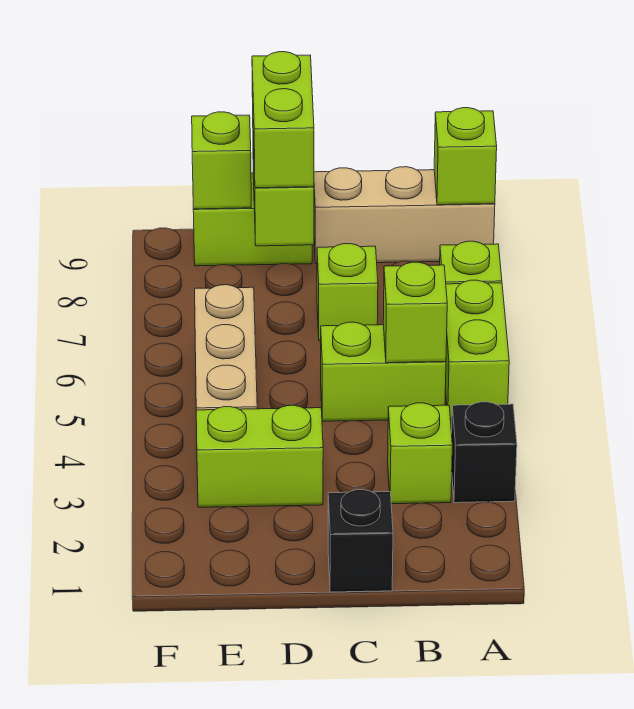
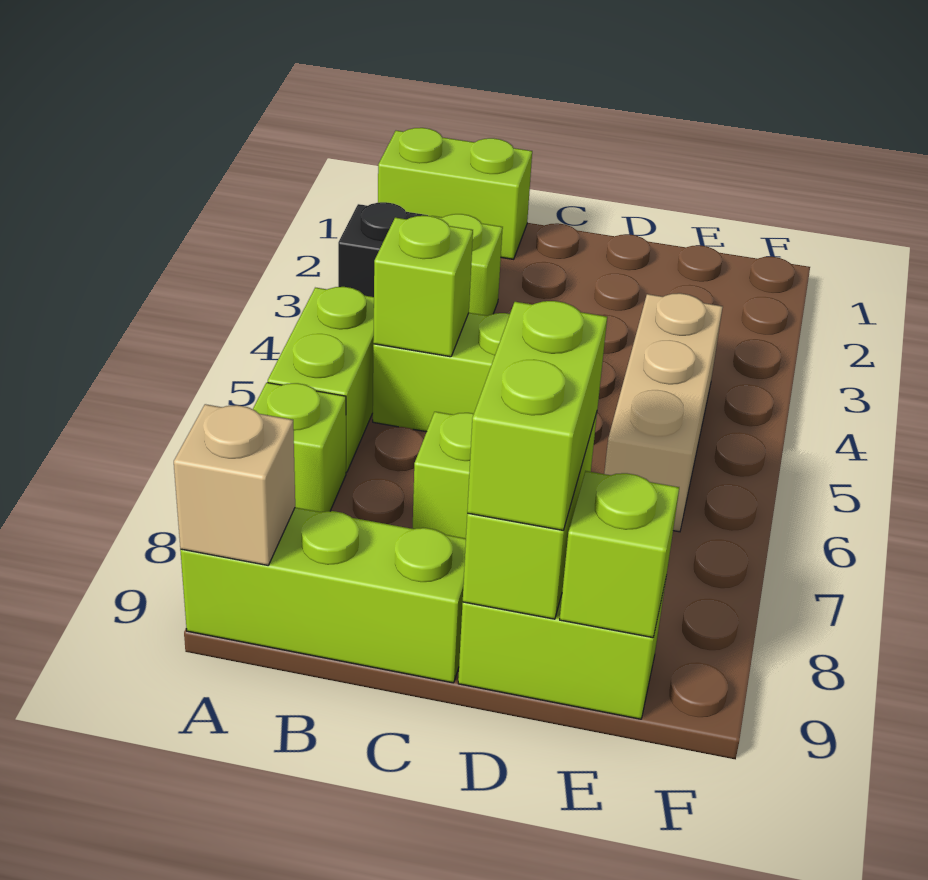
tan brick A9:C9 level 1 -> lime brick A9:C9 level 1
lime brick A9 level 2 -> tan brick A9 level 2
black brick C1 level 1 -> none
lime brick D3:E3 level 1 -> lime brick A1:B1 level 1

